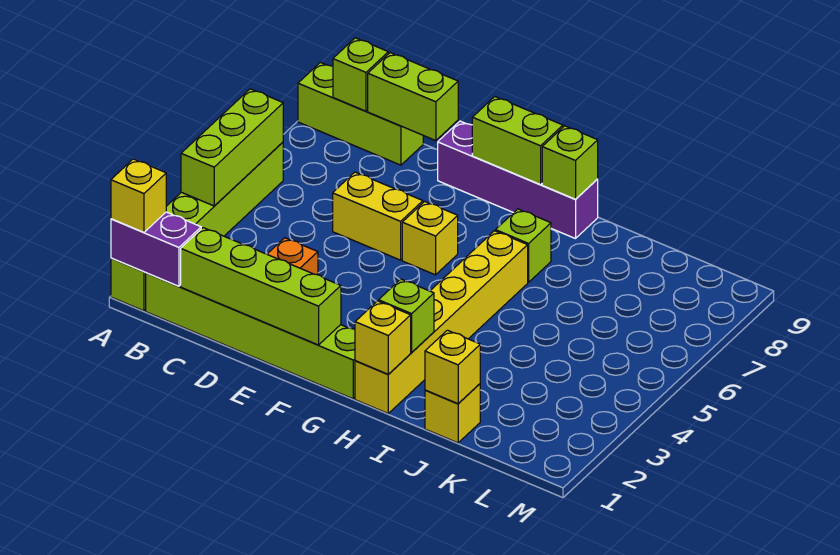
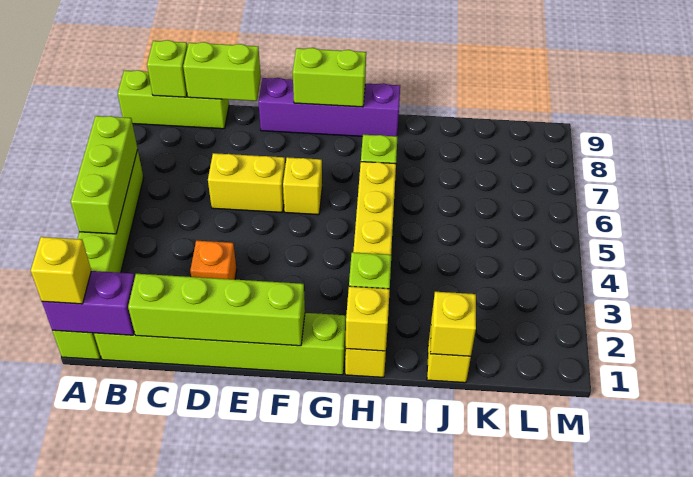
lime brick H9 level 2 -> none

